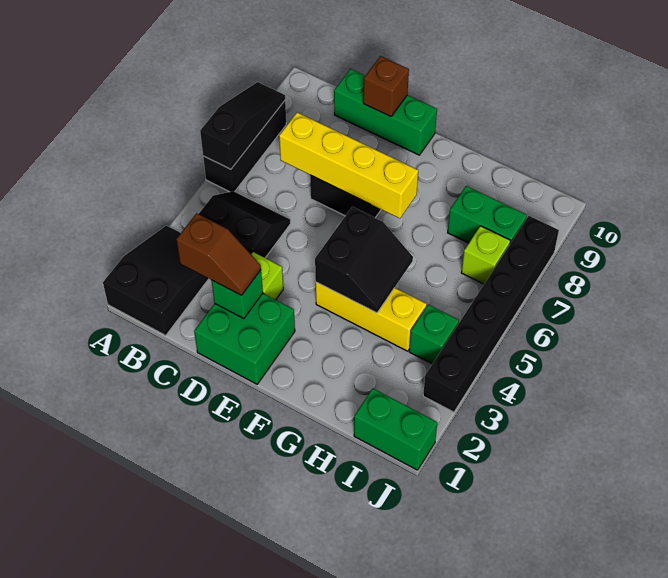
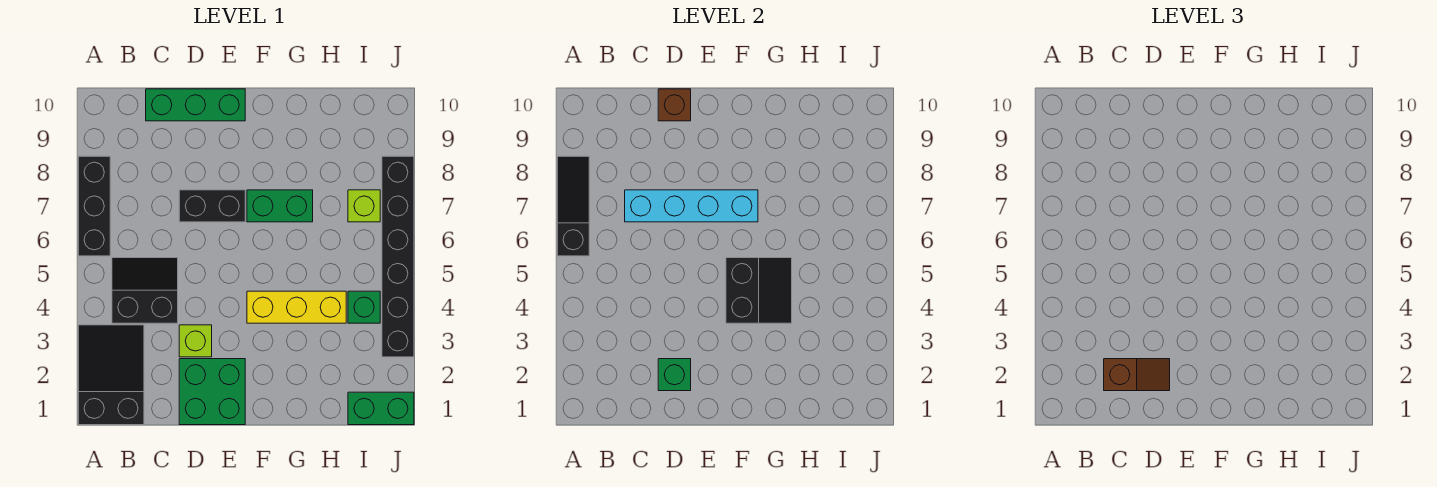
yellow brick C7:F7 level 2 -> cyan brick C7:F7 level 2
green brick H8:I8 level 1 -> green brick F7:G7 level 1

